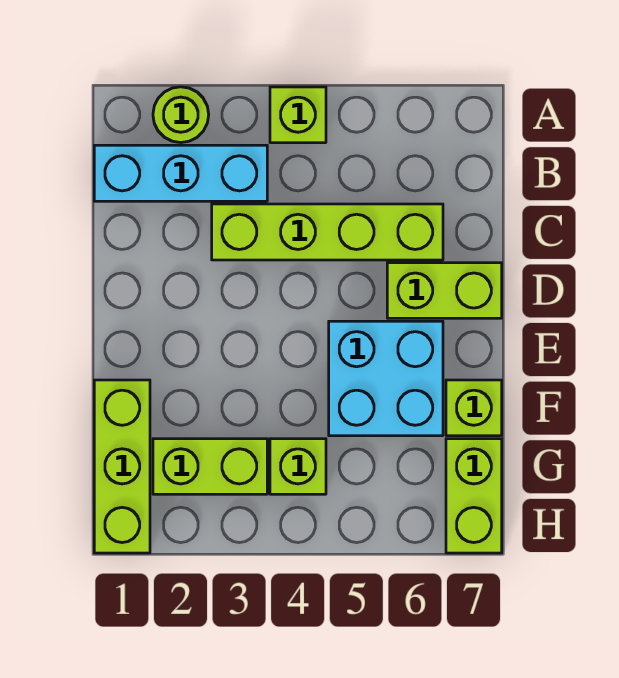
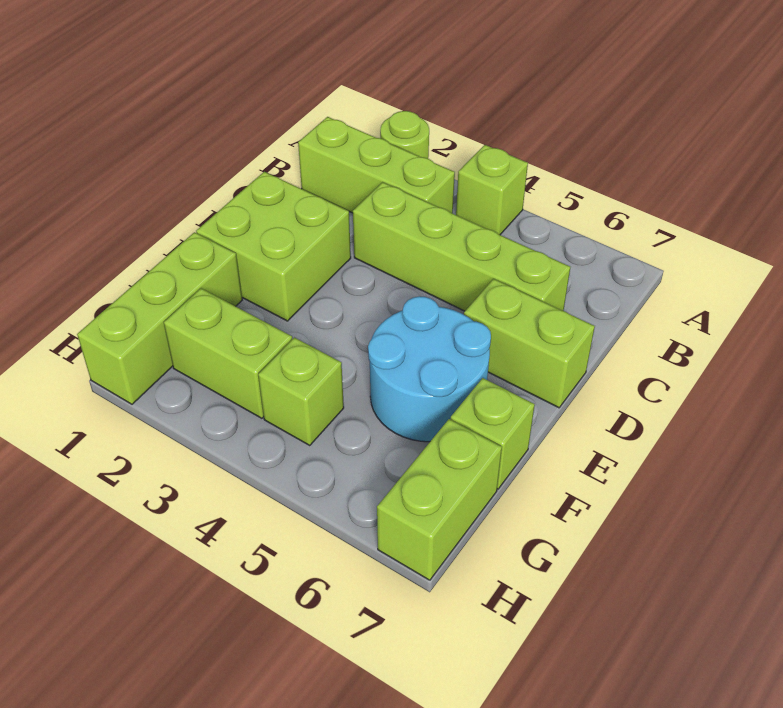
cyan brick B1:B3 level 1 -> lime brick B1:B3 level 1
none -> lime brick D1:E2 level 1
cyan brick E5:F6 level 1 -> cyan round brick E5:F6 level 1

